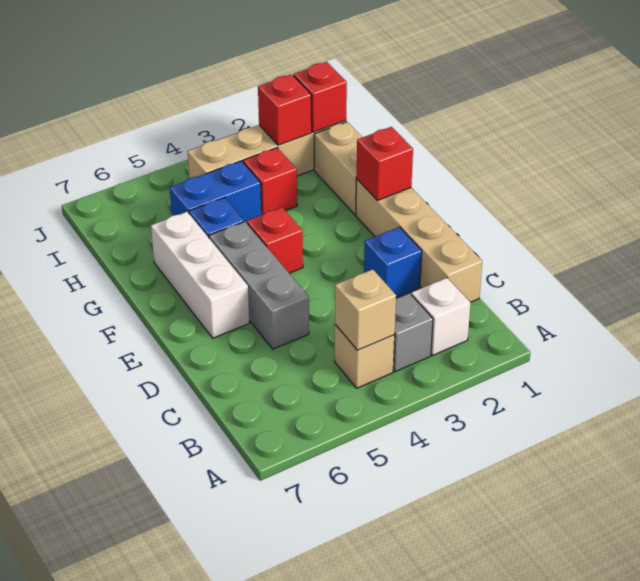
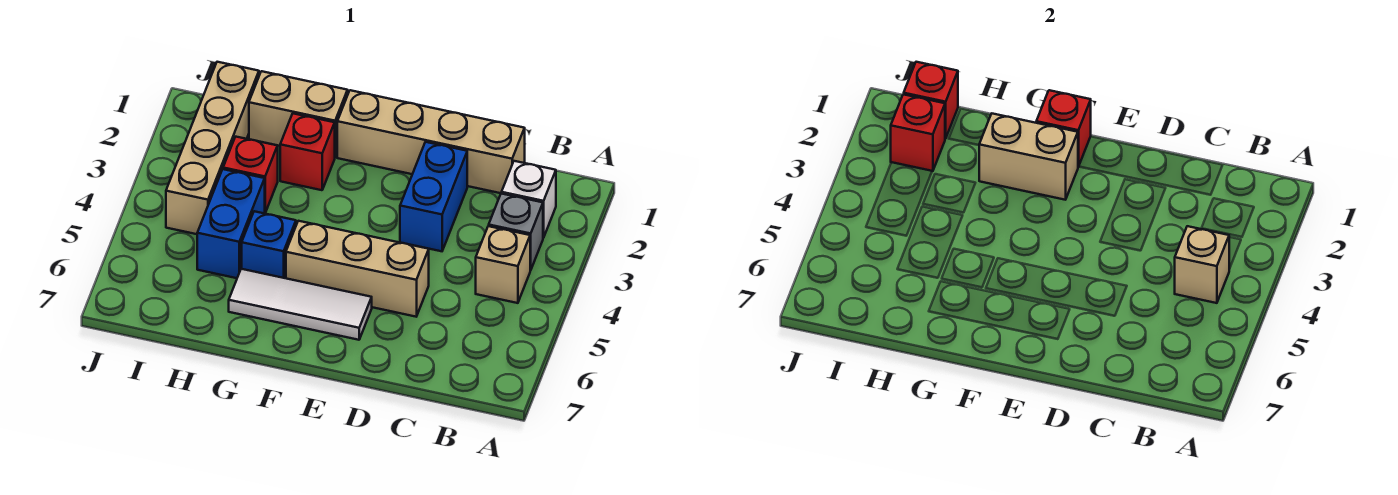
blue brick D2 level 1 -> blue brick D2:D3 level 1
grey brick D5:F5 level 1 -> tan brick D5:F5 level 1
white brick E6:G6 level 1 -> white tile E6:G6 level 1
none -> tan brick F2:G2 level 2
red brick F4 level 1 -> red brick G2 level 1

